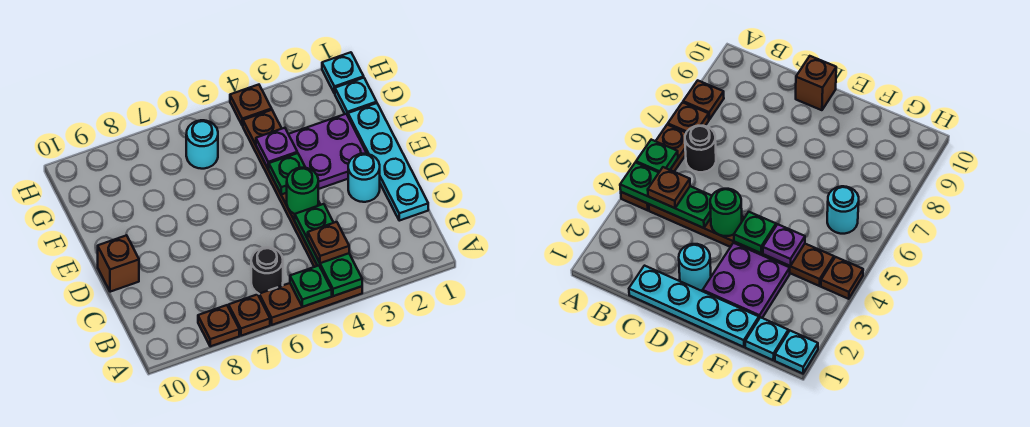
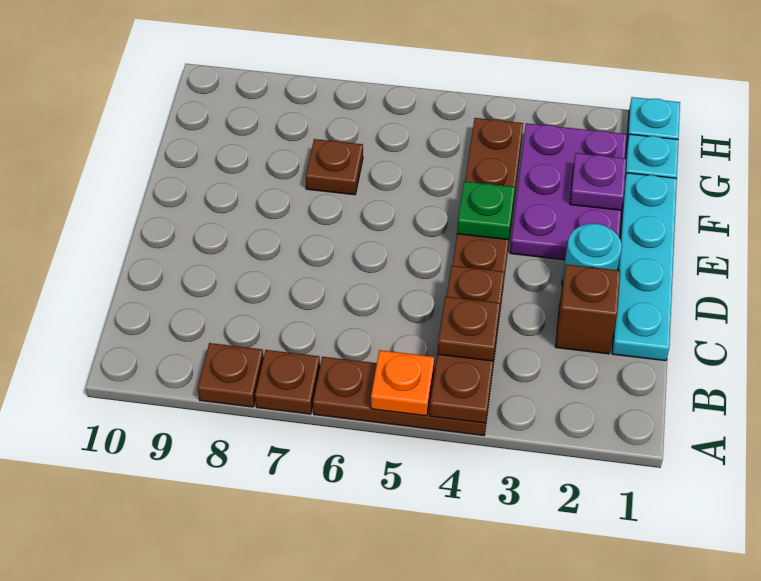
green plate A4:C4 level 2 -> brown plate A4:C4 level 2
green plate A5 level 2 -> orange plate A5 level 2
black round brick B6 level 1 -> none
green round brick D4 level 2 -> none
brown brick D10 level 1 -> brown brick C2 level 1
purple plate E2:F3 level 1 -> purple plate E2:G3 level 1
purple plate F4 level 2 -> purple plate F2 level 2
cyan round brick G6 level 1 -> none
brown plate H4 level 1 -> brown plate F7 level 1

